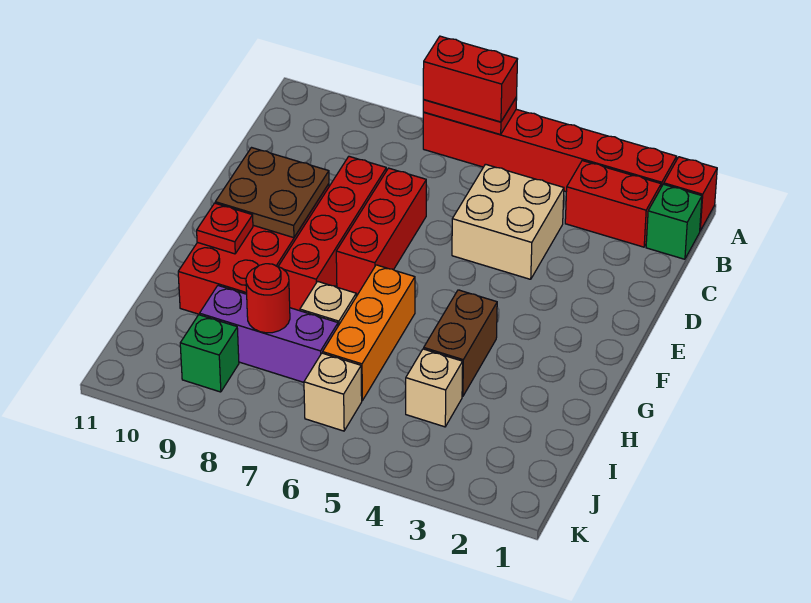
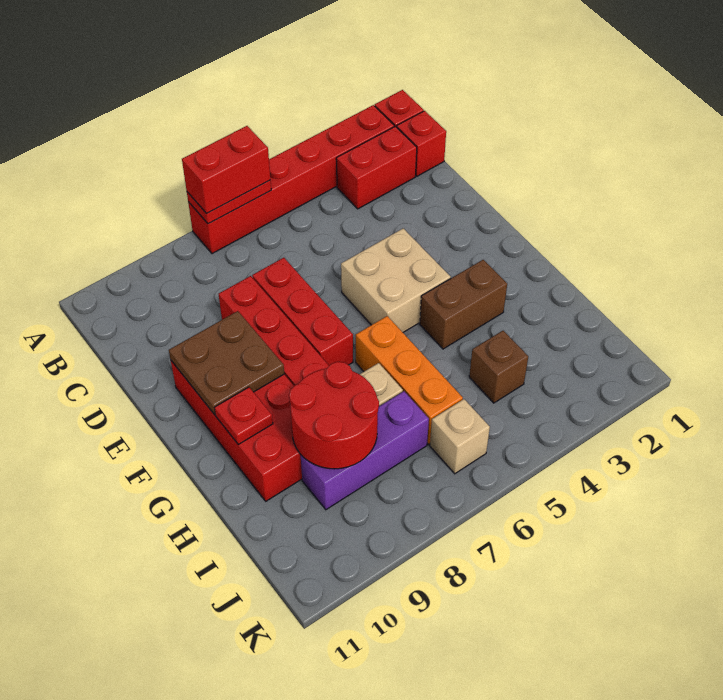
green brick B1 level 1 -> red brick B1 level 1
tan brick C4:D5 level 1 -> tan brick E4:F5 level 1
brown brick G4:H4 level 1 -> brown brick G3:G4 level 1
tan brick I4 level 1 -> brown brick I4 level 1
red round brick I8 level 2 -> red round brick H8:I9 level 2
green brick J9 level 1 -> none

